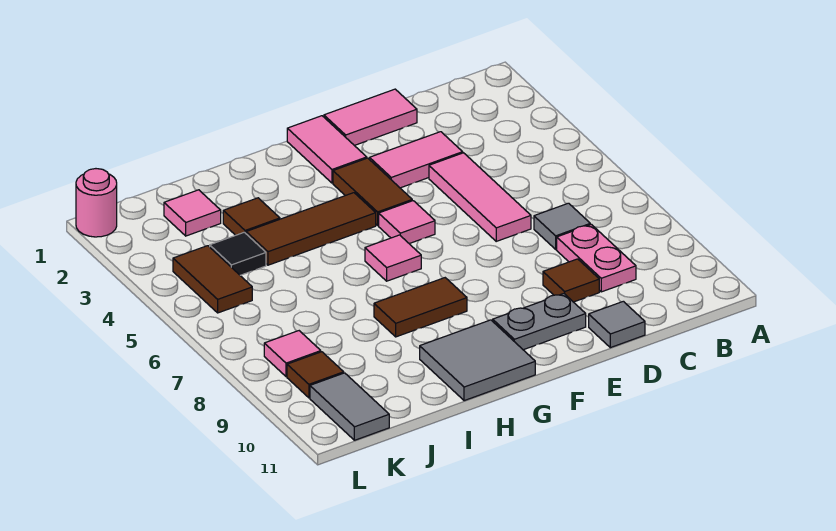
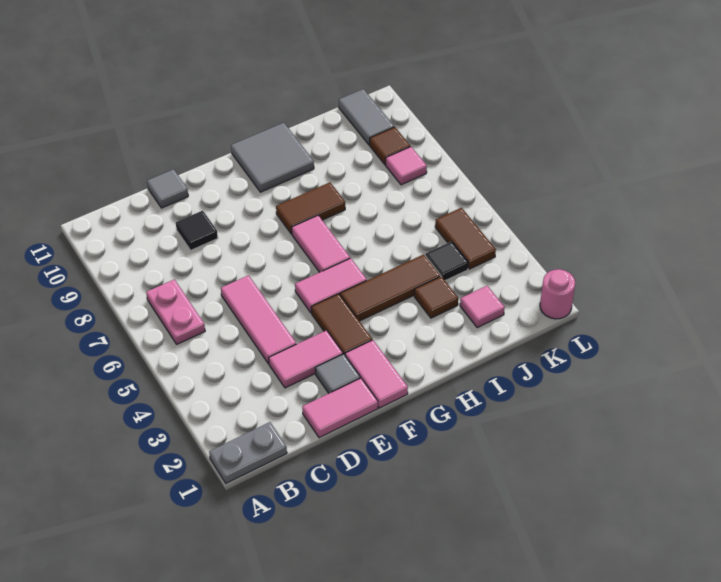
grey tile C7 level 1 -> grey tile E2 level 1
pink plate C8:C9 level 1 -> pink plate B6:B7 level 1
brown tile D9 level 1 -> black tile D9 level 1
grey plate E10:F10 level 1 -> grey plate A1:B1 level 1
pink tile F5 level 1 -> pink tile F5:G5 level 1
pink tile G6 level 1 -> pink tile G6:G7 level 1

